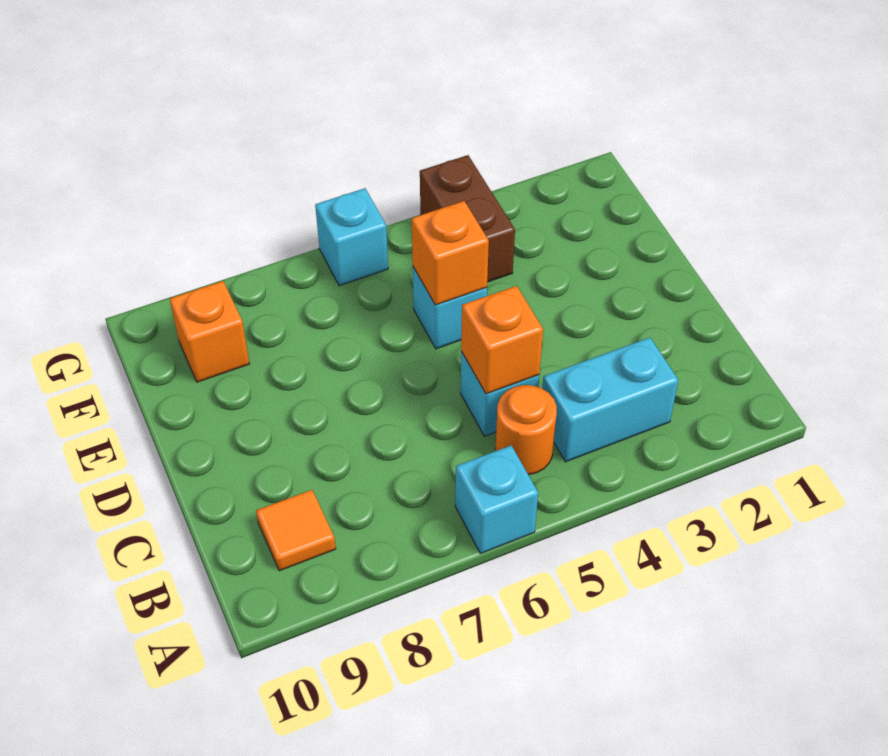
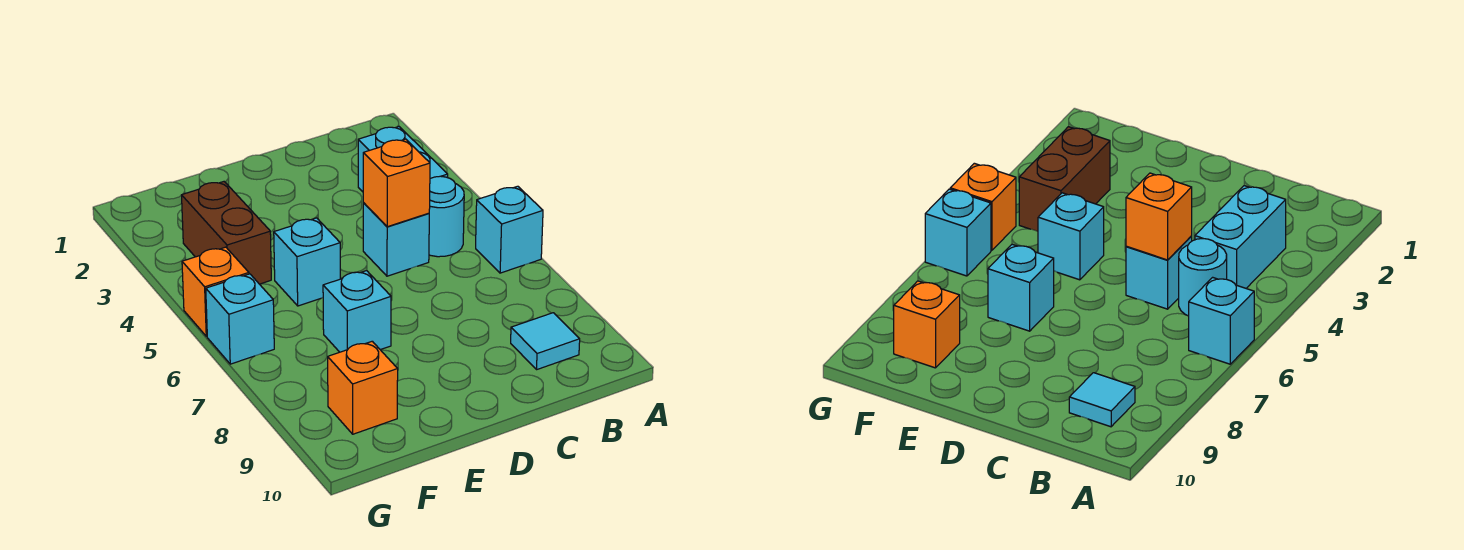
orange round brick B5 level 1 -> cyan round brick B5 level 1
orange tile B9 level 1 -> cyan tile B9 level 1
orange brick E5 level 2 -> orange brick G5 level 1
none -> cyan brick E7 level 1
brown brick F4:G4 level 1 -> brown brick F3:F4 level 1

